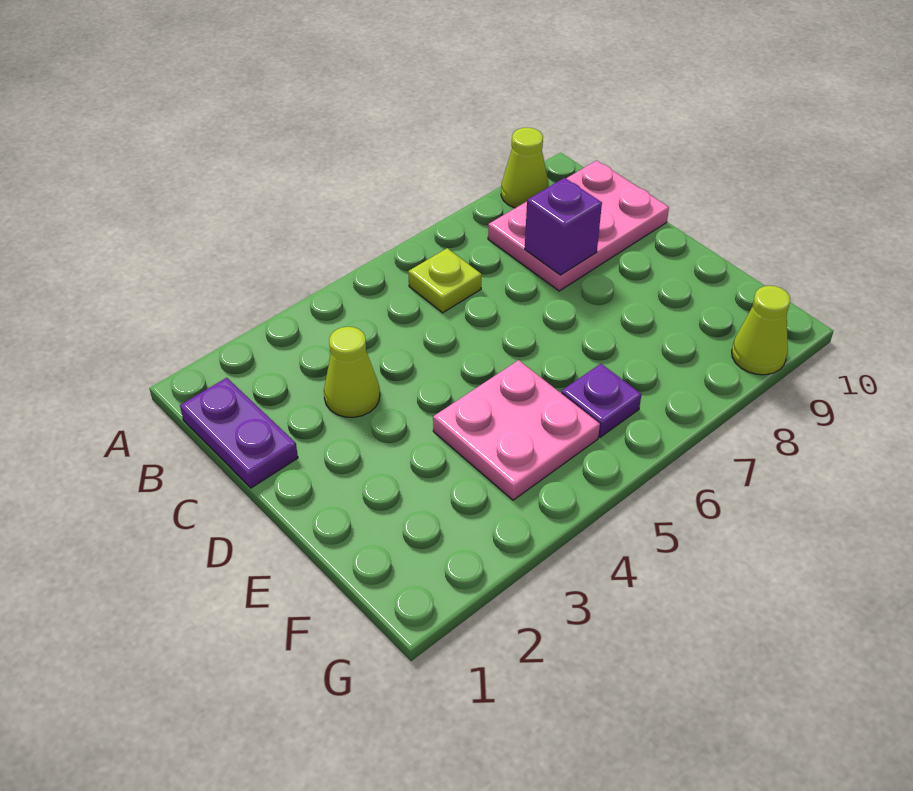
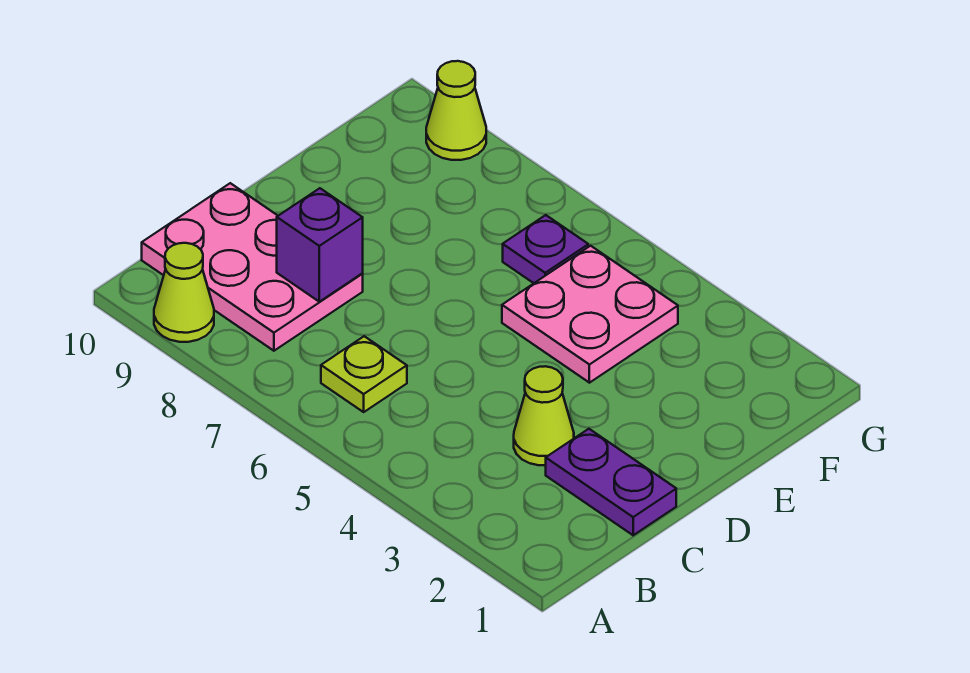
purple plate B1:C1 level 1 -> purple plate C1:C2 level 1

